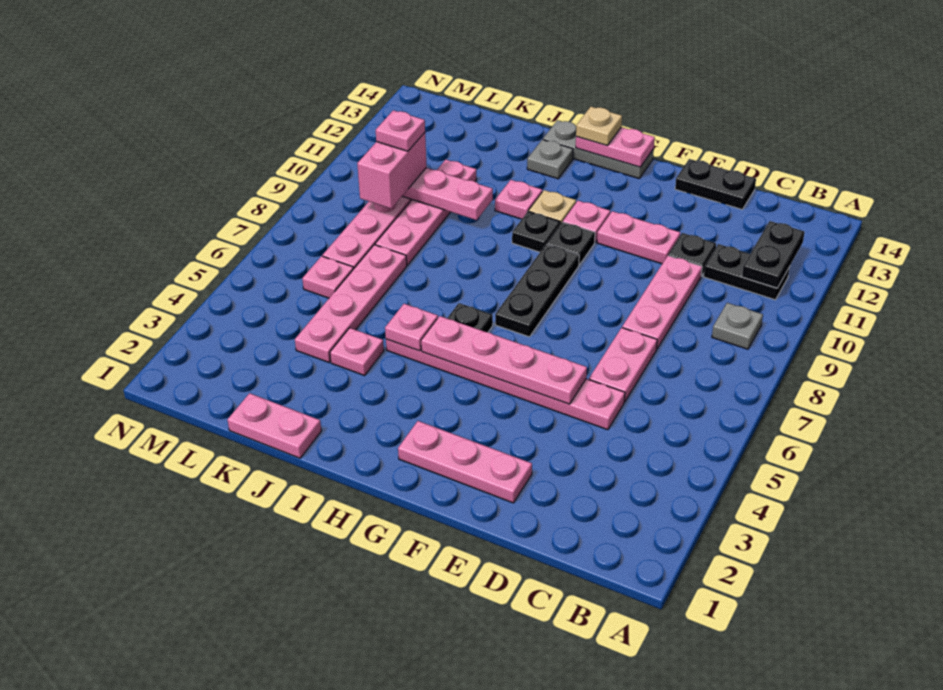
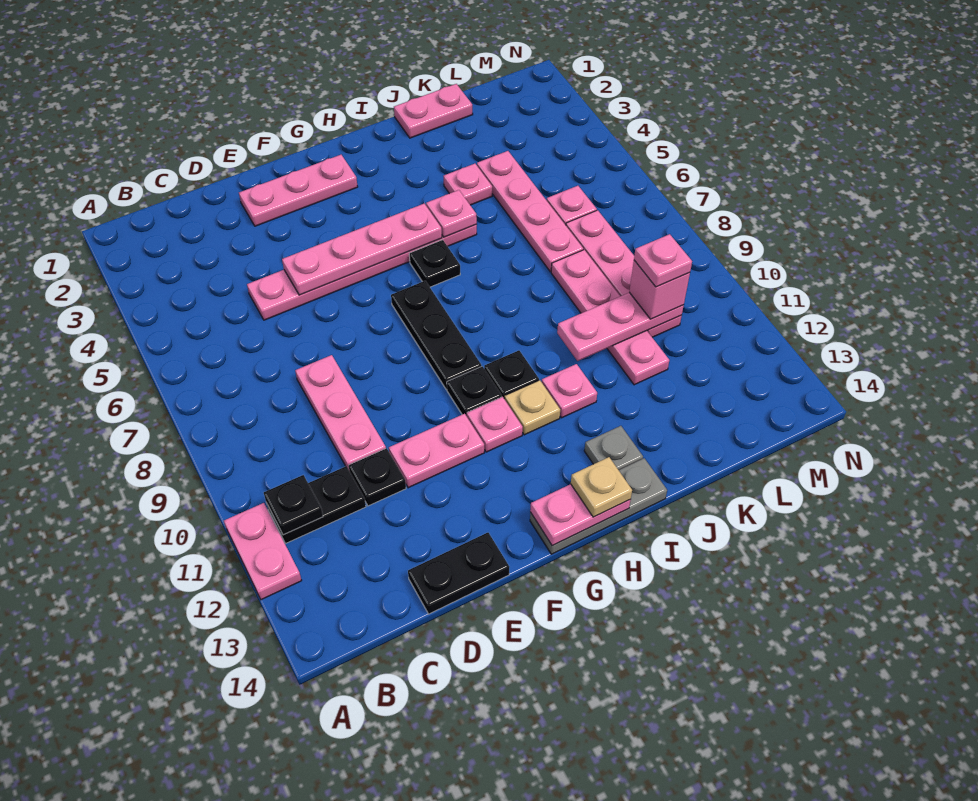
grey plate B9 level 1 -> none
black plate B11:B12 level 2 -> black plate B11 level 2
pink plate D6:D7 level 1 -> pink plate A11:A12 level 1
pink brick L9:L10 level 3 -> pink brick L10 level 3

